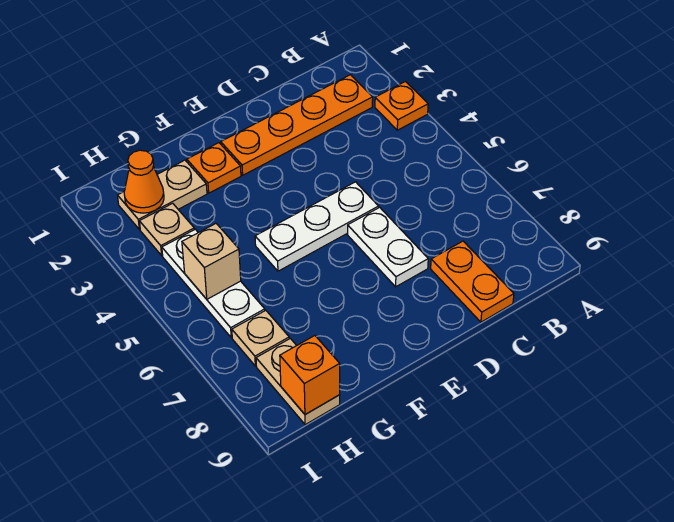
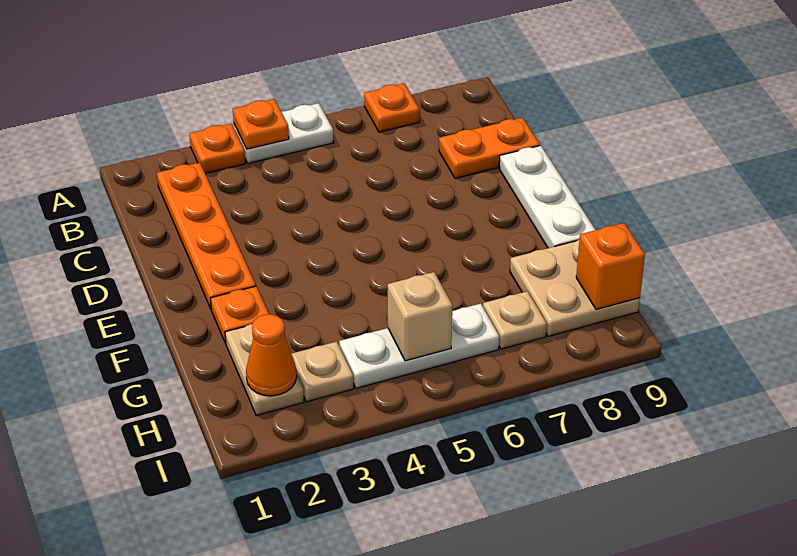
none -> orange plate A4 level 2
none -> orange plate A7 level 1
white plate D5:F5 level 1 -> white plate D9:F9 level 1
white plate D6:D7 level 1 -> white plate A4:A5 level 1
tan plate H8:H9 level 1 -> tan plate G8:H9 level 1

